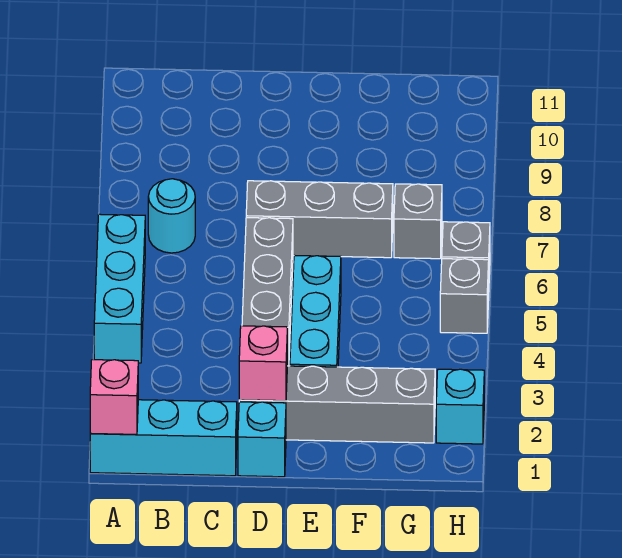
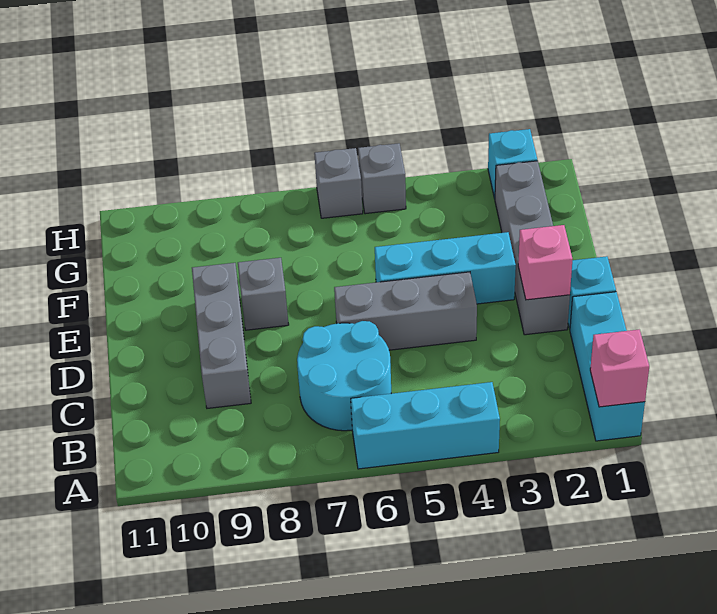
cyan round brick B7 level 1 -> cyan round brick B6:C7 level 1
grey brick D7:F7 level 1 -> grey brick C9:E9 level 1
grey brick G7 level 1 -> grey brick E8 level 1

